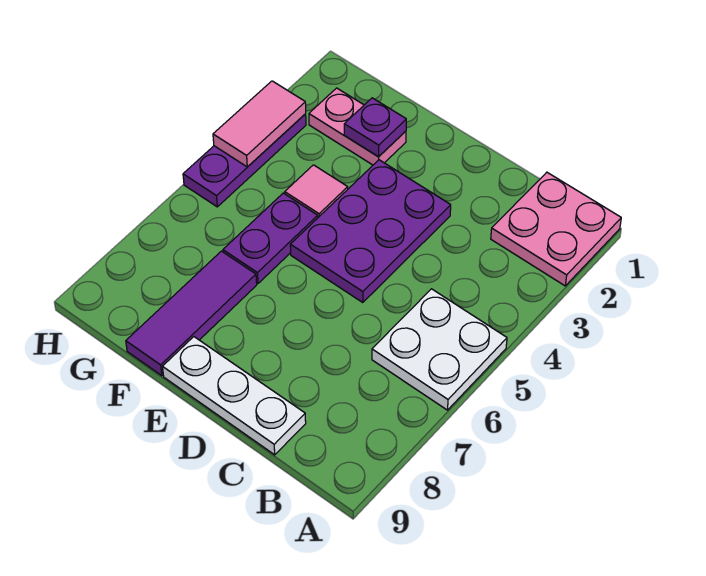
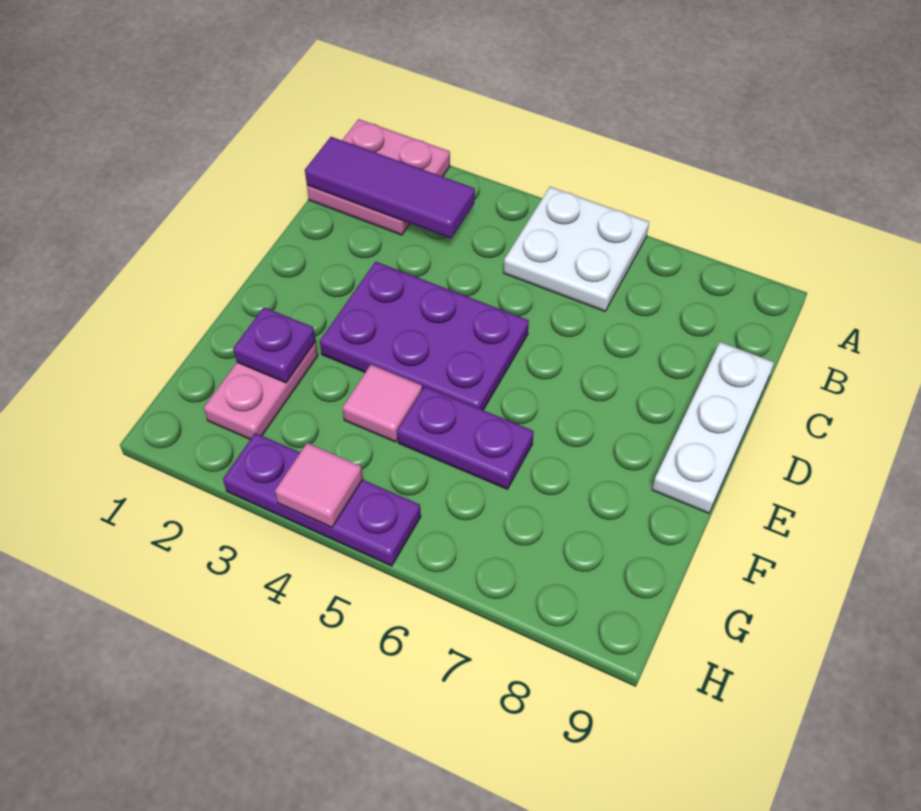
purple tile F7:F9 level 1 -> purple tile B1:B3 level 2
pink tile H3:H4 level 2 -> pink tile H4 level 2

